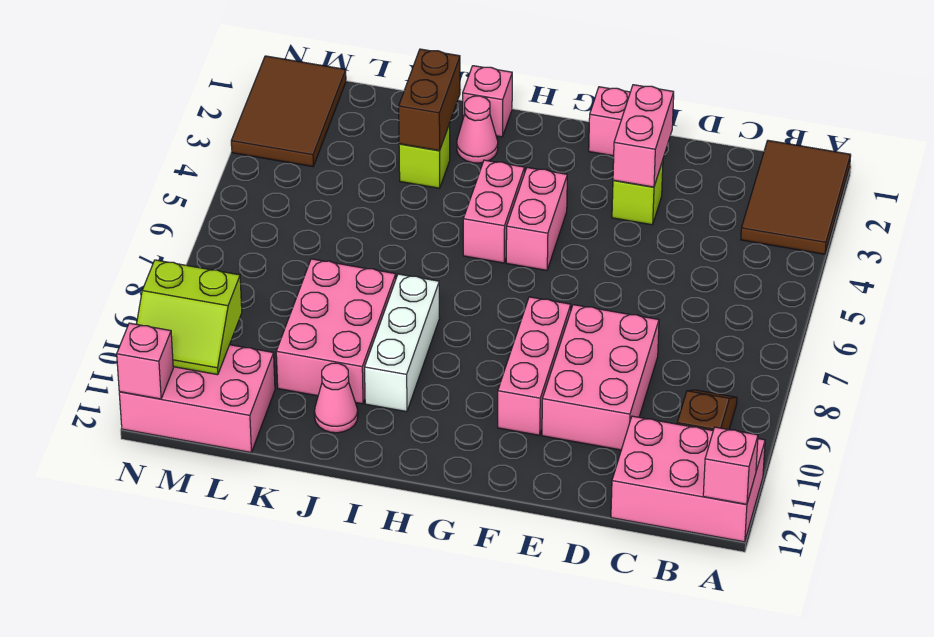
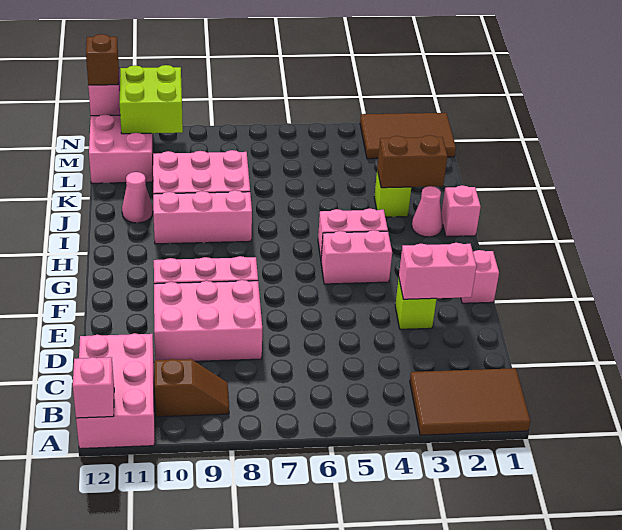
white brick I8:I10 level 1 -> pink brick I8:I10 level 1
lime slope M10:N11 level 2 top 10 -> lime brick M10:N11 level 2
none -> brown brick N12 level 3

